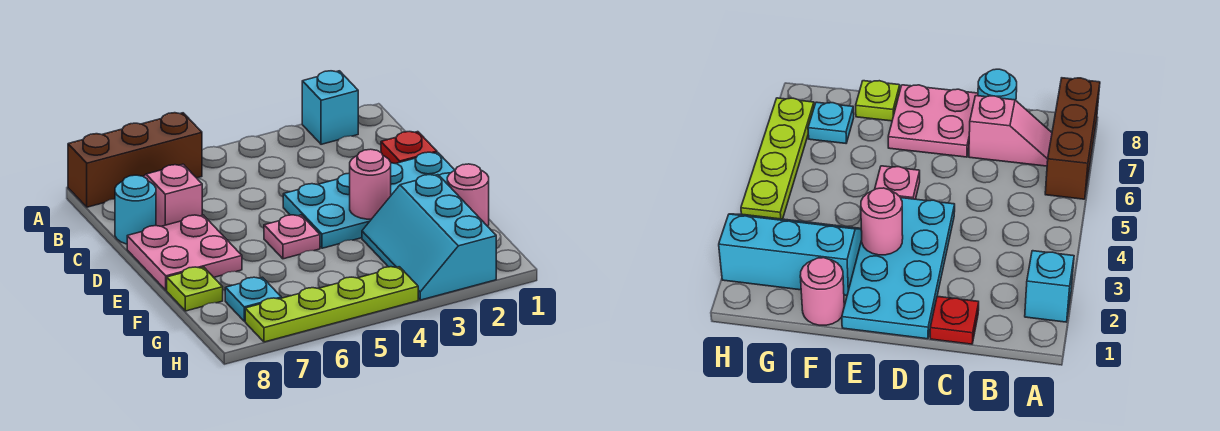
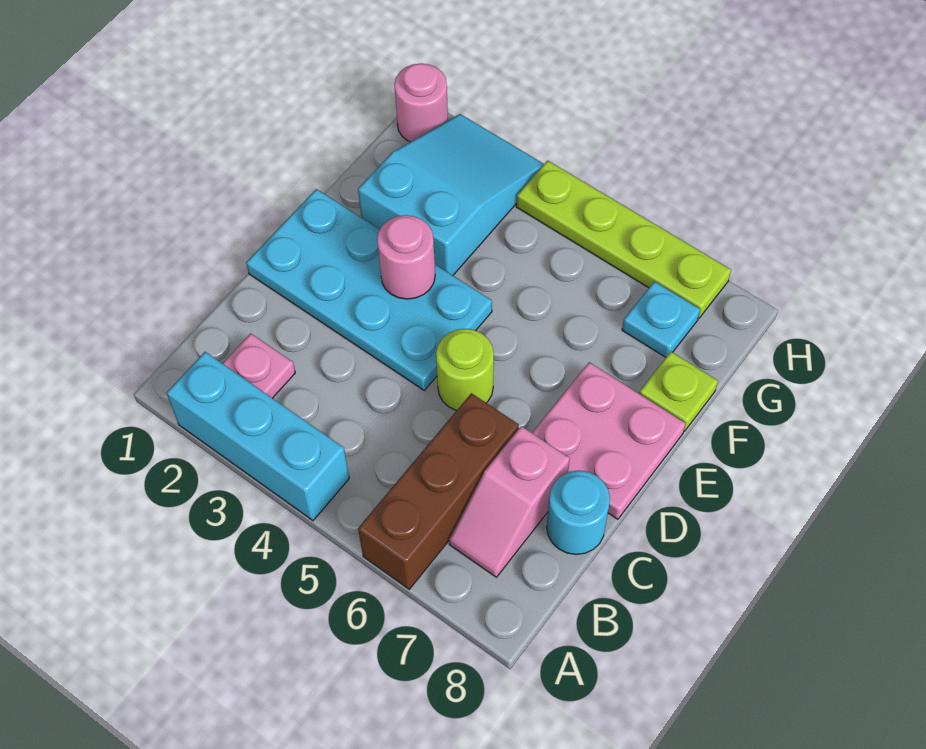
cyan brick A2 level 1 -> cyan brick A2:A4 level 1
brown brick A6:A8 level 1 -> brown brick A6:C6 level 1
red plate C1 level 1 -> none
none -> lime round brick D5 level 1
pink plate E5 level 1 -> pink plate B2 level 1
pink round brick F1 level 1 -> pink round brick H1 level 1
cyan slope F2:H3 level 1 top 2 -> cyan slope F2:H3 level 1 top F

